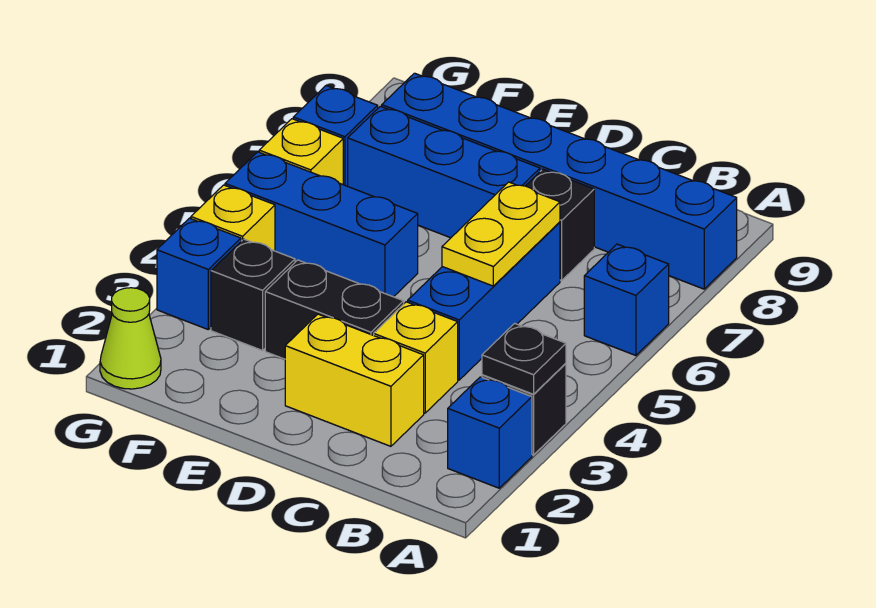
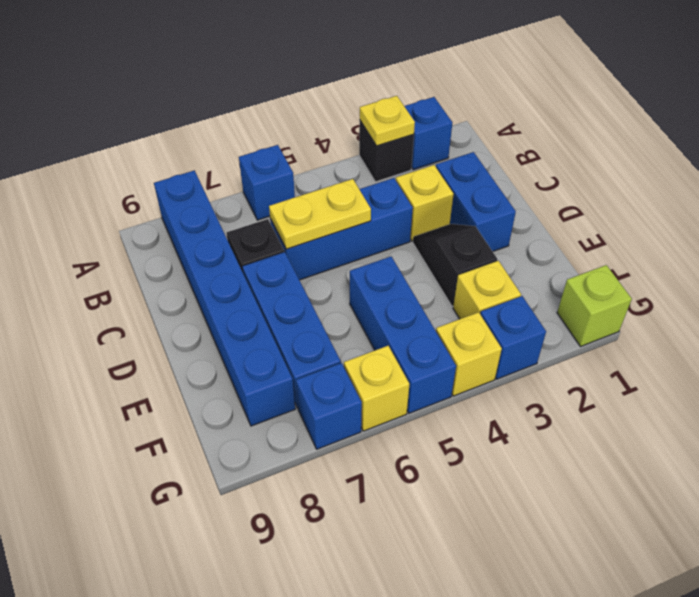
black plate A3 level 2 -> yellow plate A3 level 2
yellow brick C2:D2 level 1 -> blue brick C2:D2 level 1
black brick D3:E3 level 1 -> black slope D3:E3 level 1 top E
black brick F3 level 1 -> yellow brick F3 level 1
lime cone G1 level 1 -> lime brick G1 level 1

